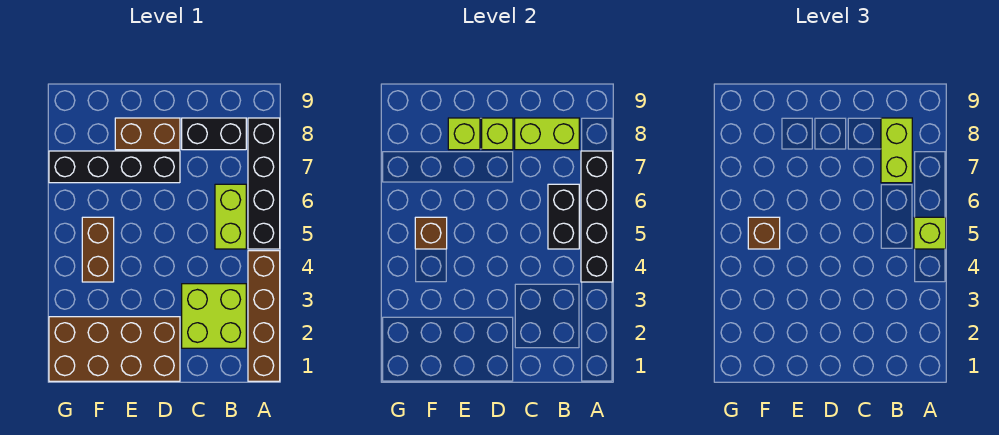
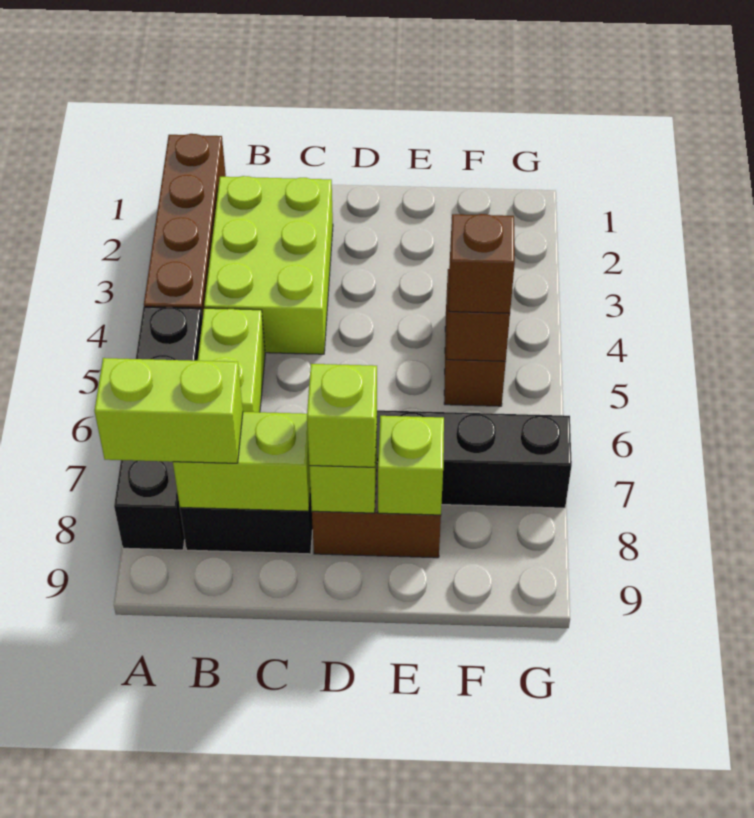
black brick A4:A7 level 2 -> none
lime brick A5 level 3 -> lime brick D8 level 3
lime brick B2:C3 level 1 -> lime brick B2:C4 level 1
black brick B5:B6 level 2 -> none
lime brick B7:B8 level 3 -> lime brick A8:B8 level 3
brown brick D1:G2 level 1 -> none

